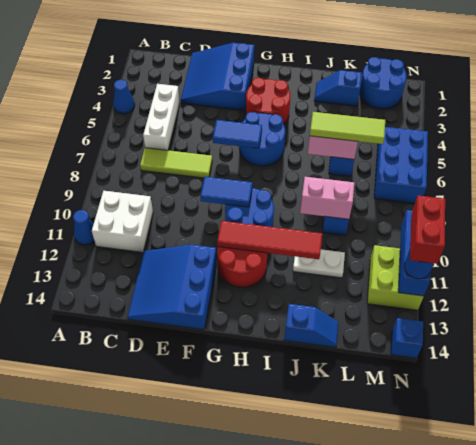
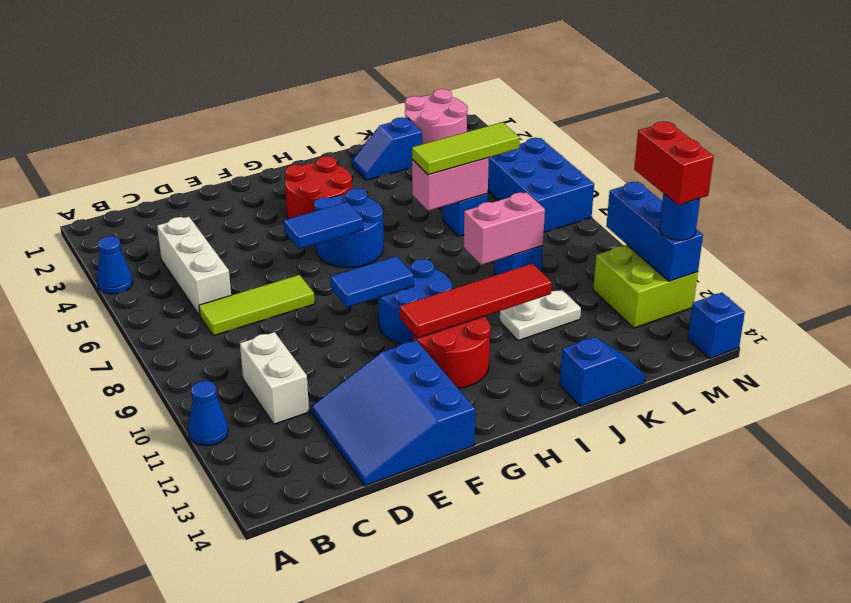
white brick B10:C11 level 1 -> white brick C10:C11 level 1
blue slope D1:F3 level 1 top F -> none
blue round brick L1:M2 level 1 -> pink round brick L1:M2 level 1

